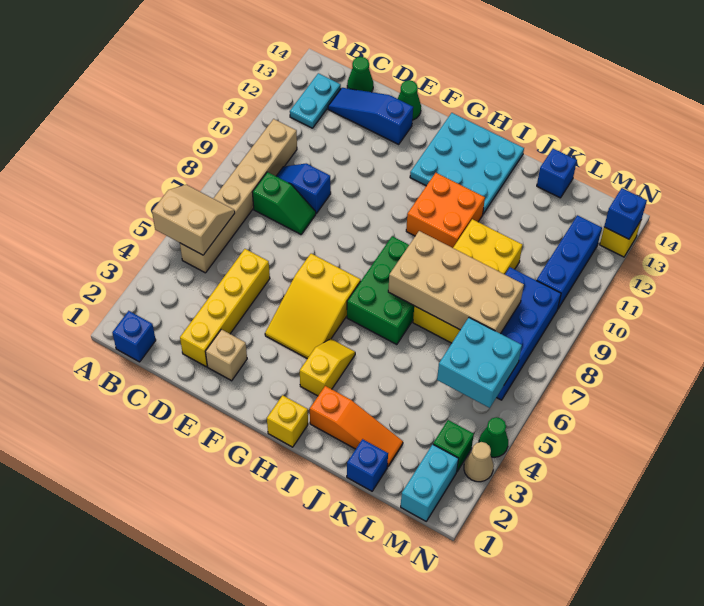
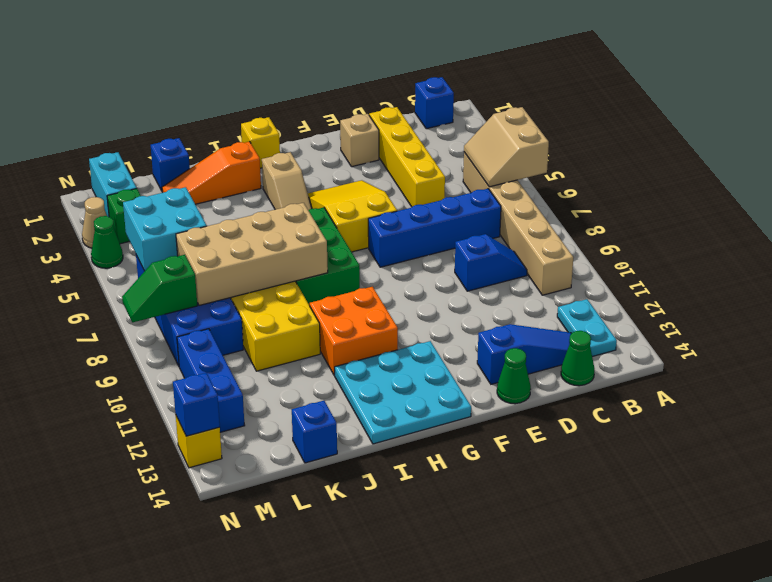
tan slope A5:B6 level 2 top 5 -> tan slope A5:B6 level 2 top A
none -> blue brick C7:F7 level 1
green slope C8:D8 level 1 top C -> green slope M8:N8 level 2 top M
yellow slope H3:H4 level 1 top 3 -> tan slope H3:H4 level 1 top 3

